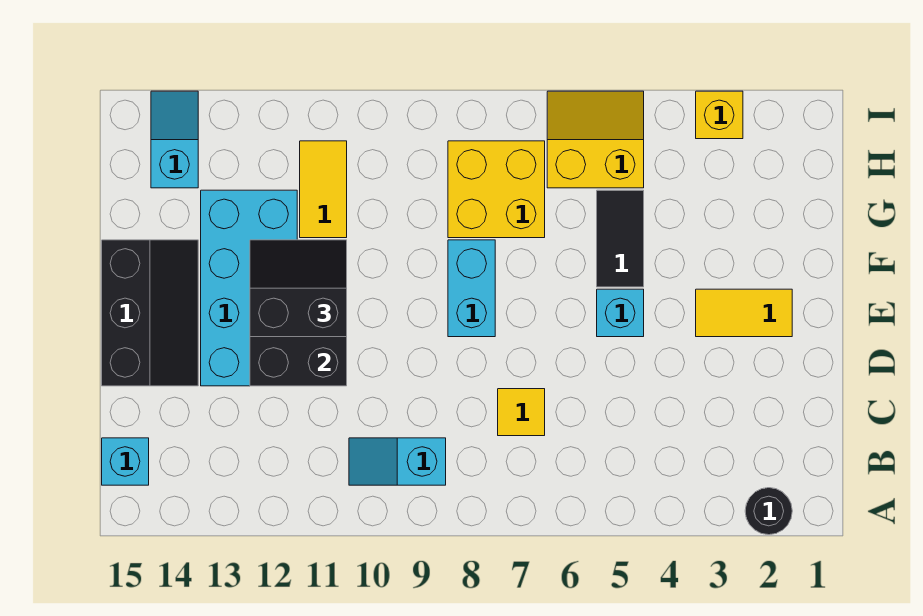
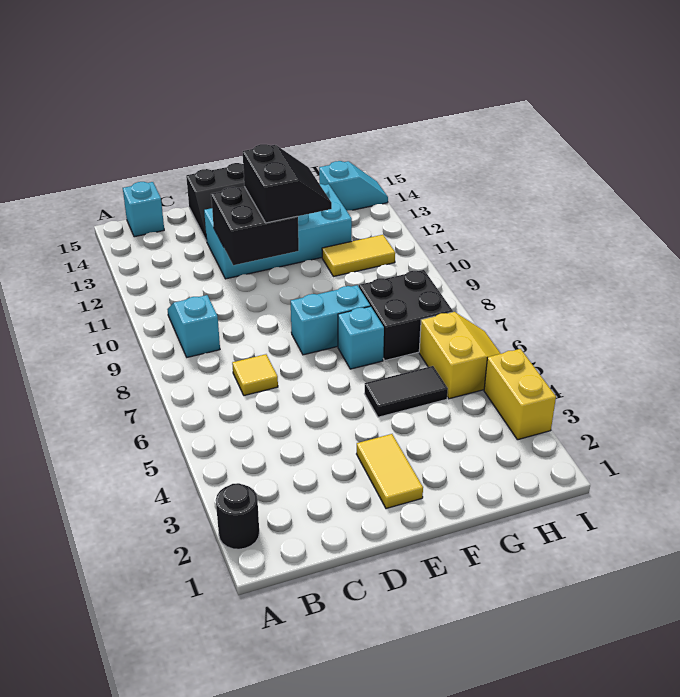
cyan brick E5 level 1 -> cyan brick F7 level 1
yellow brick G7:H8 level 1 -> black brick G7:H8 level 1
yellow brick I3 level 1 -> yellow brick I3:I4 level 1

